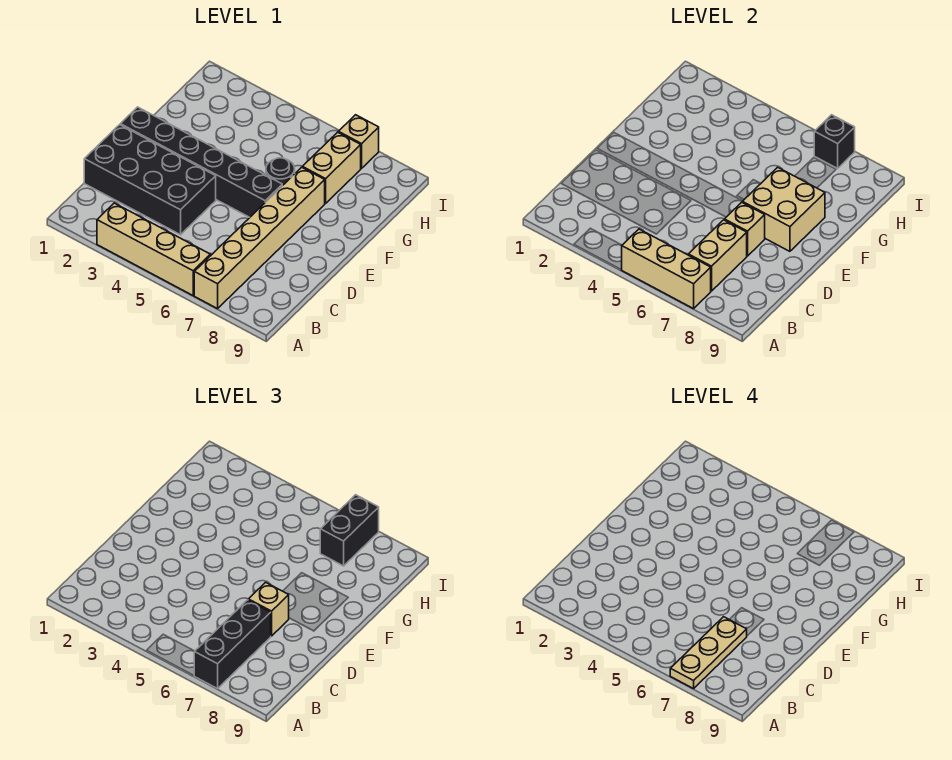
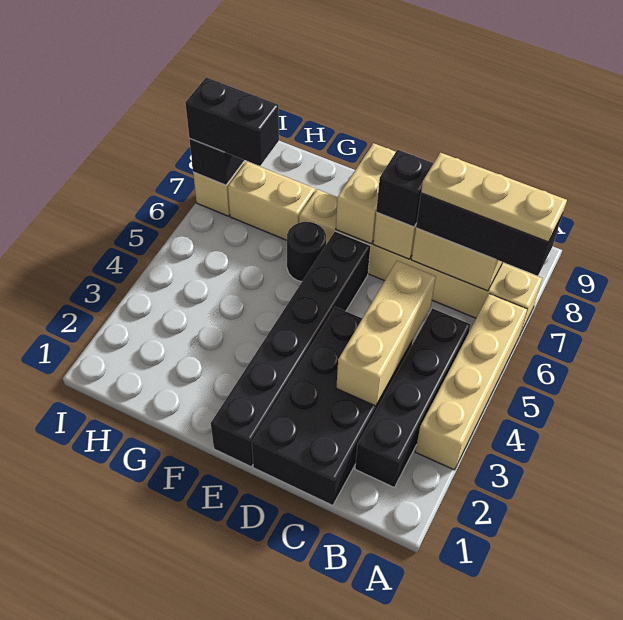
tan brick A5:A7 level 2 -> tan brick C3:C5 level 2
none -> black brick B2:B5 level 1
tan brick D7 level 3 -> black brick D7 level 3
tan brick E7:F8 level 2 -> tan brick E7:E8 level 2

